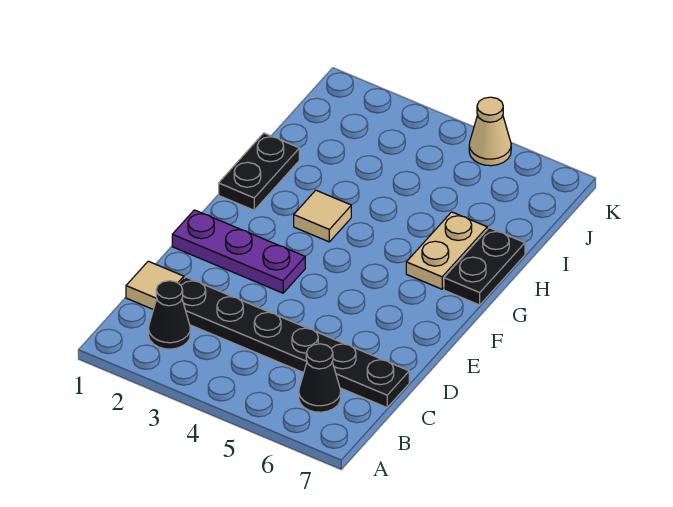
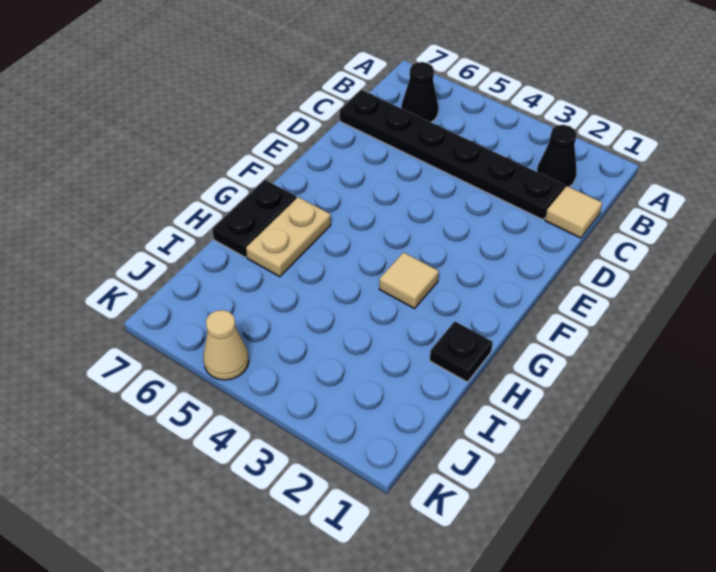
purple plate E1:E3 level 1 -> none
black plate G1:H1 level 1 -> black plate H1 level 1

